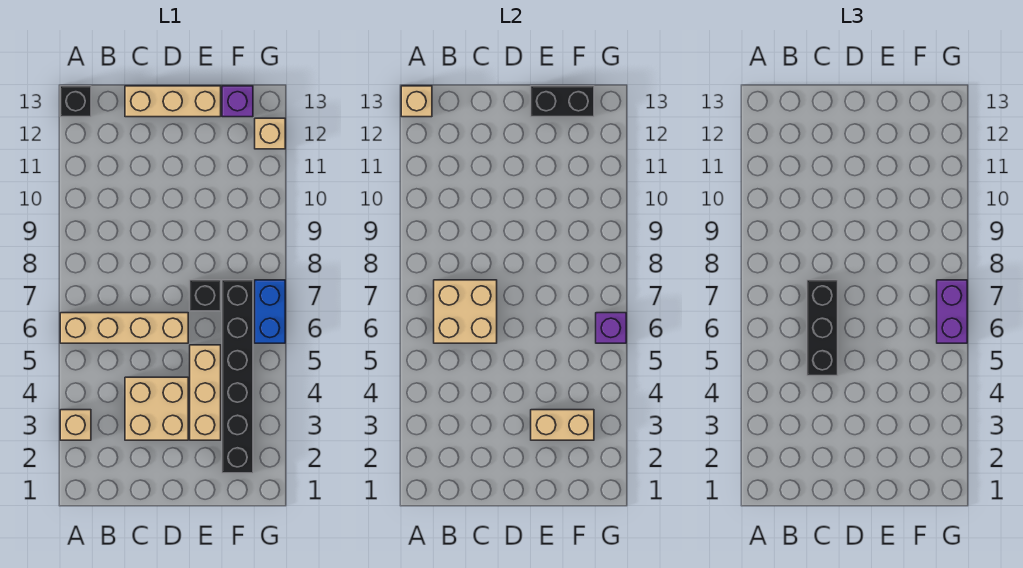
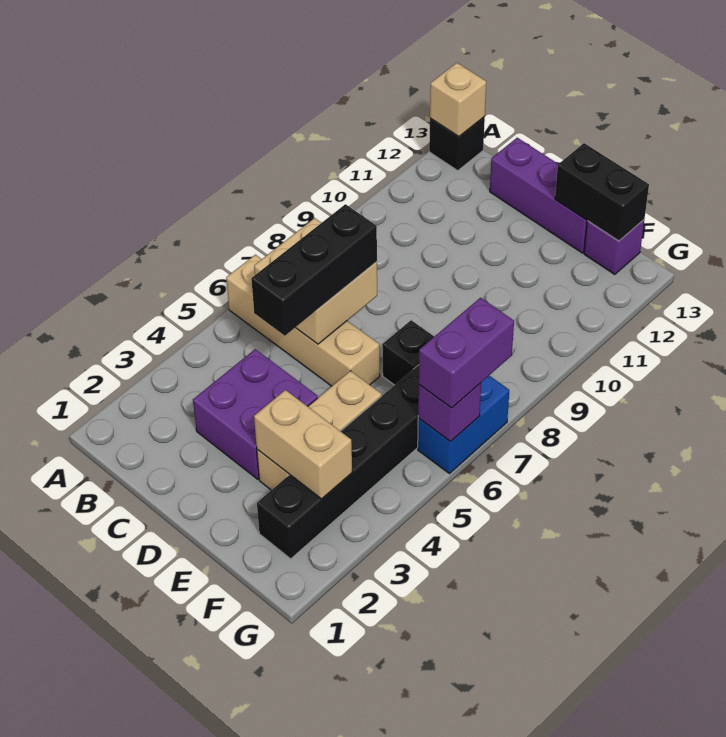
tan brick A3 level 1 -> none
tan brick C3:D4 level 1 -> purple brick C3:D4 level 1
tan brick C13:E13 level 1 -> purple brick C13:E13 level 1
tan brick G12 level 1 -> none

